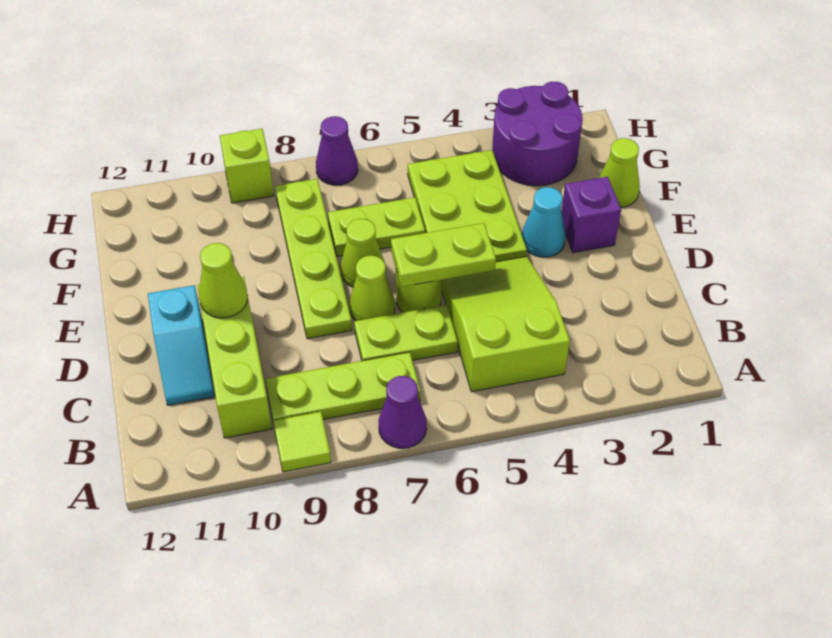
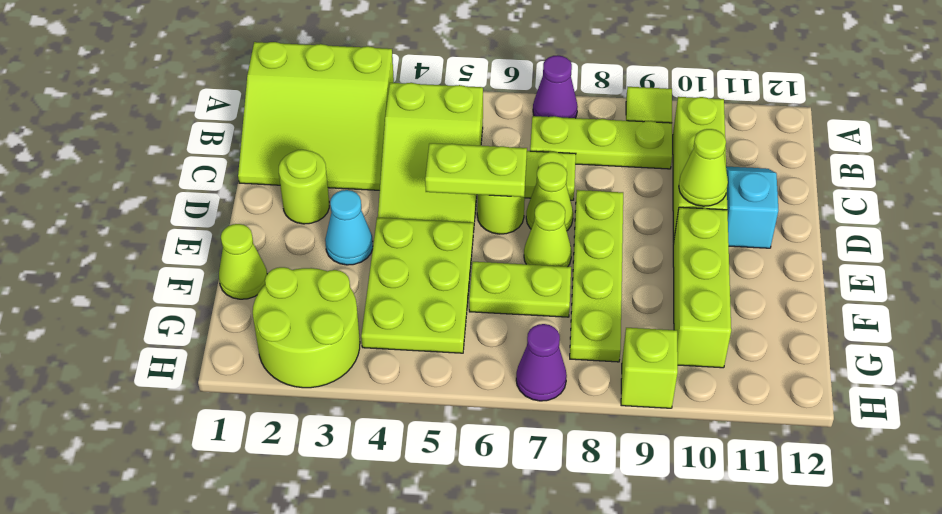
none -> lime slope A1:C3 level 1 top A
none -> lime round brick D2 level 1
purple brick E2 level 1 -> none
none -> lime brick E10:G10 level 1
purple round brick G2:H3 level 1 -> lime round brick G2:H3 level 1

